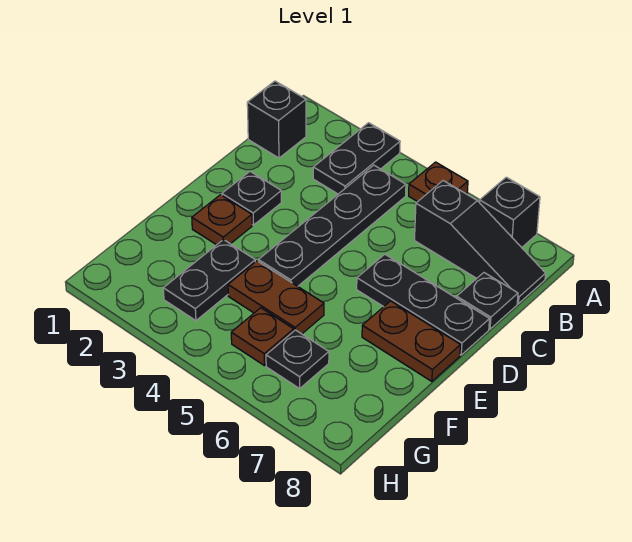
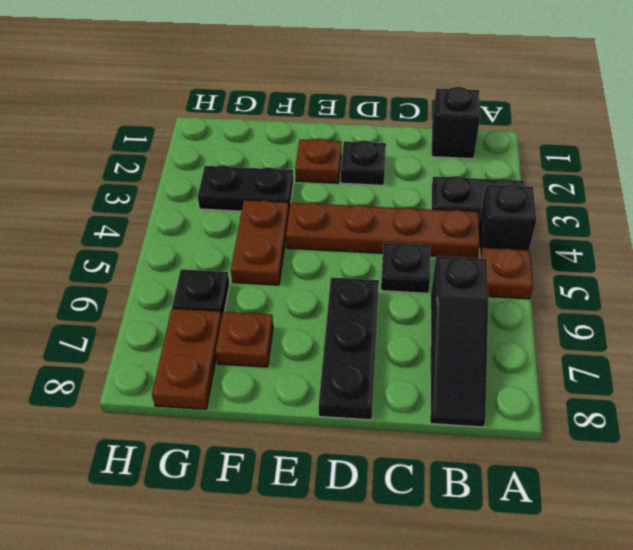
black brick A7 level 1 -> black brick A4 level 1
black plate B4:E4 level 1 -> brown plate B4:E4 level 1
black plate C8 level 1 -> black plate C5 level 1
brown plate E7:E8 level 1 -> brown plate G7:G8 level 1
brown plate G5 level 1 -> brown plate F7 level 1

